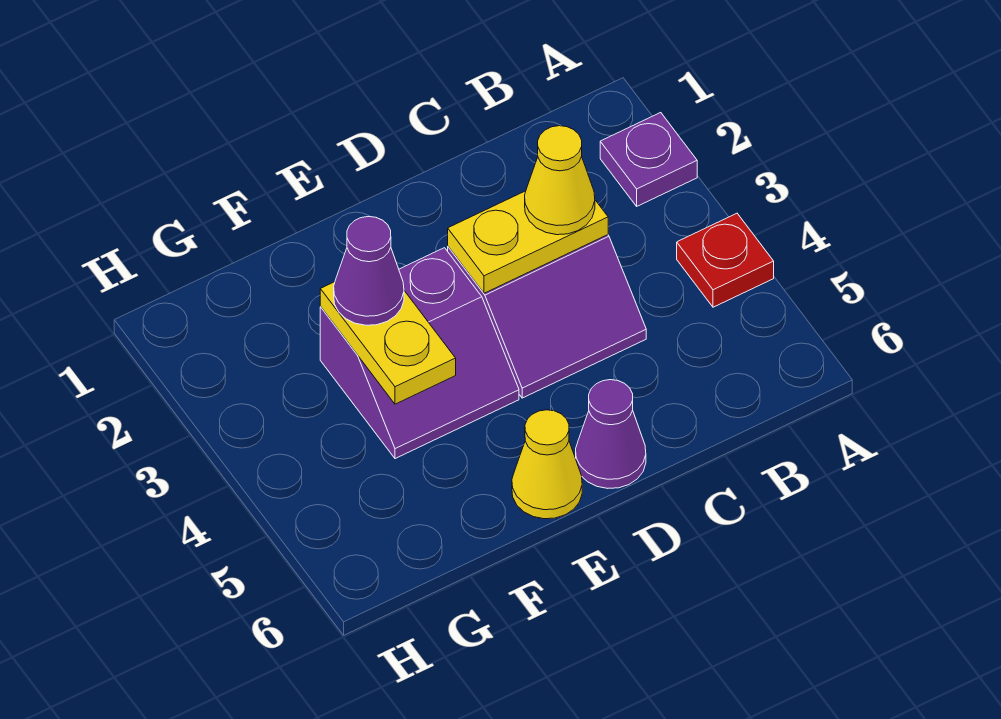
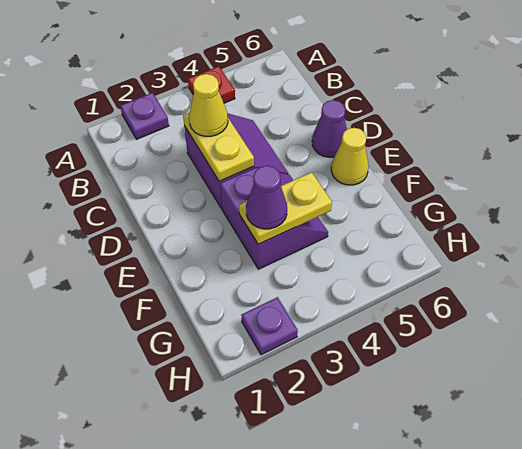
none -> purple plate H2 level 1

